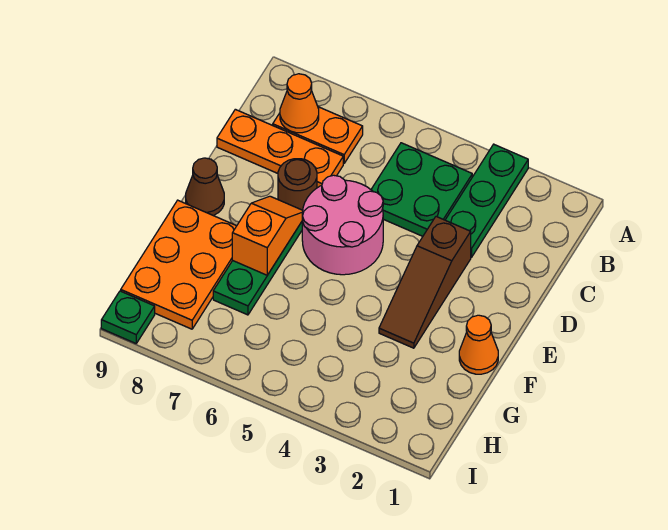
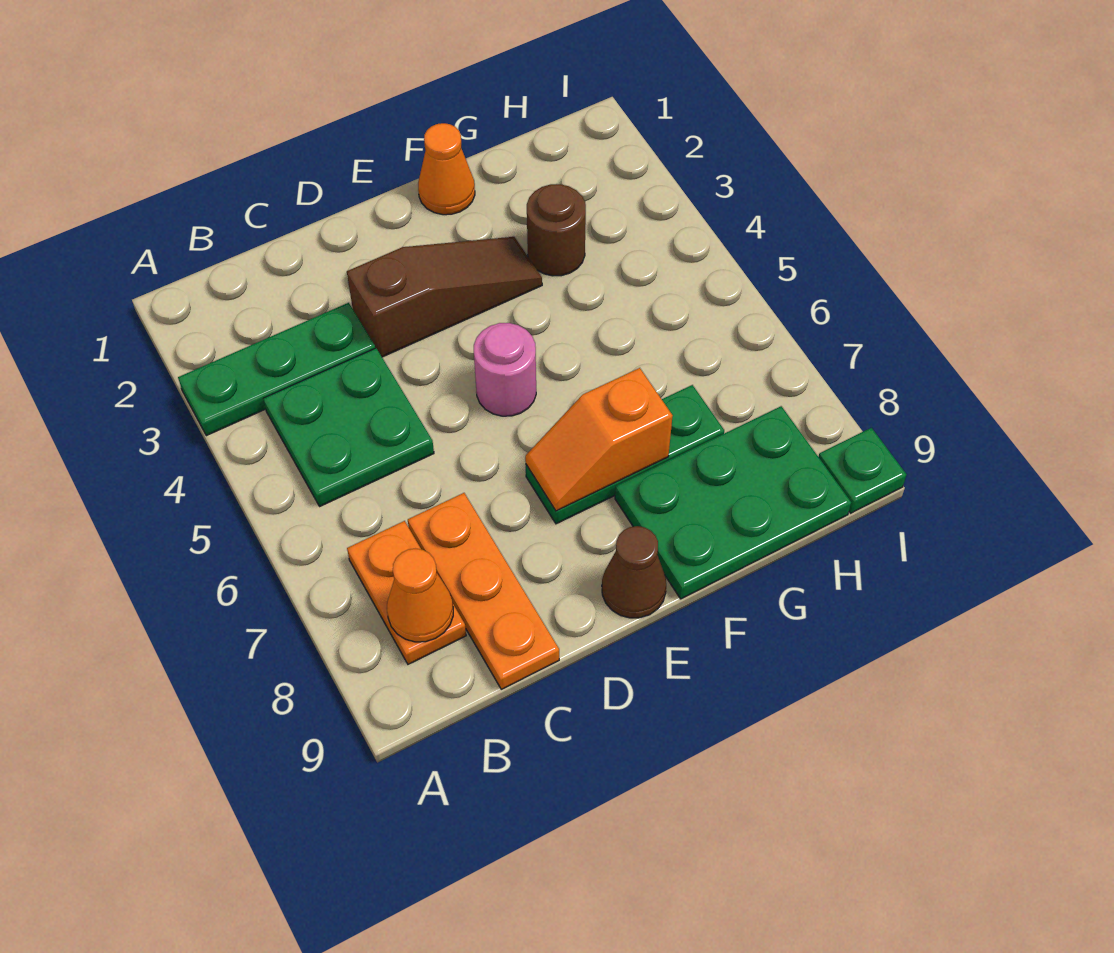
pink round brick D5:E6 level 1 -> pink round brick E5 level 1
brown round brick D7 level 1 -> brown round brick G3 level 1
orange plate F8:H9 level 1 -> green plate F8:H9 level 1

